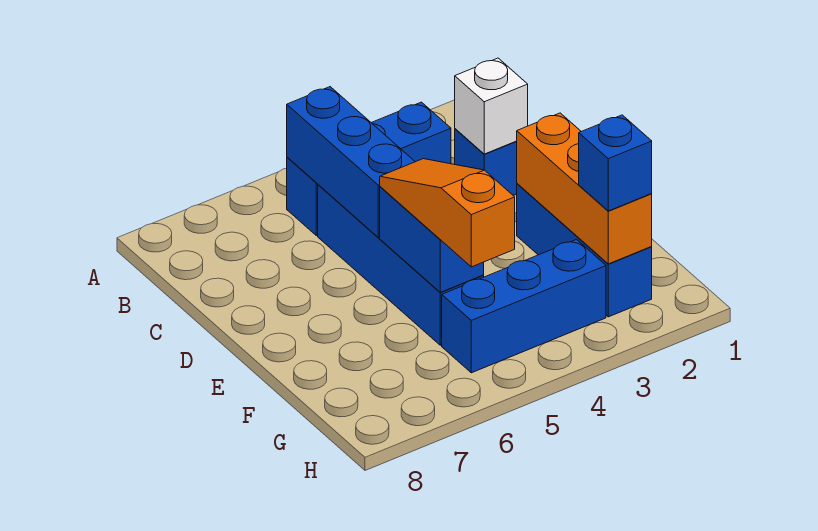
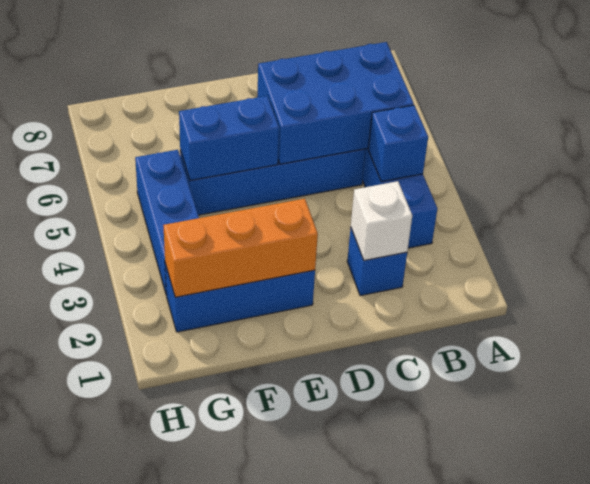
blue brick B5:D5 level 2 -> blue brick B5:D6 level 2
orange slope E5:G5 level 3 top G -> none
blue brick G2 level 3 -> blue brick B4 level 2

